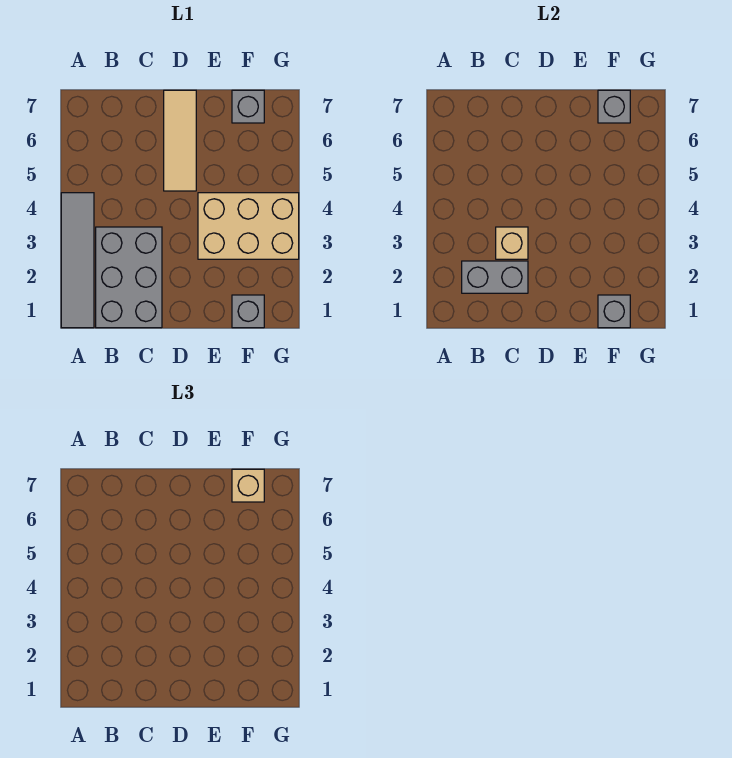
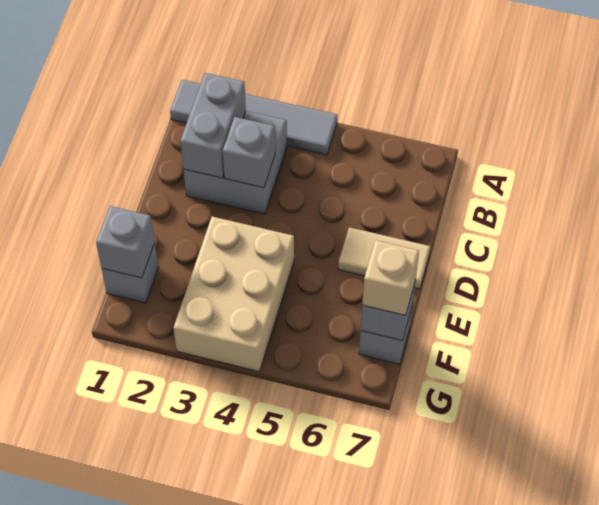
grey brick B1:C3 level 1 -> grey brick B2:C3 level 1
tan brick C3 level 2 -> grey brick C3 level 2
tan tile D5:D7 level 1 -> tan tile D6:D7 level 1

